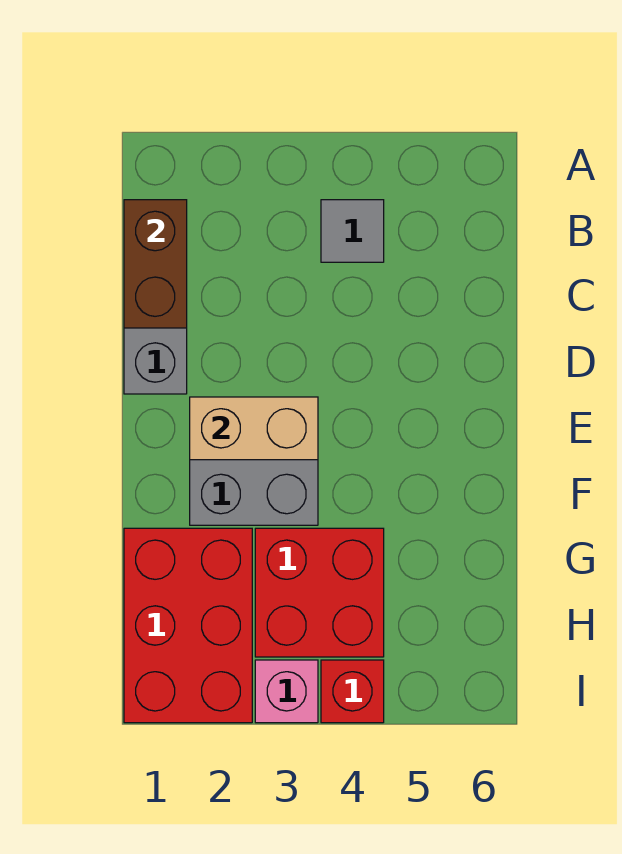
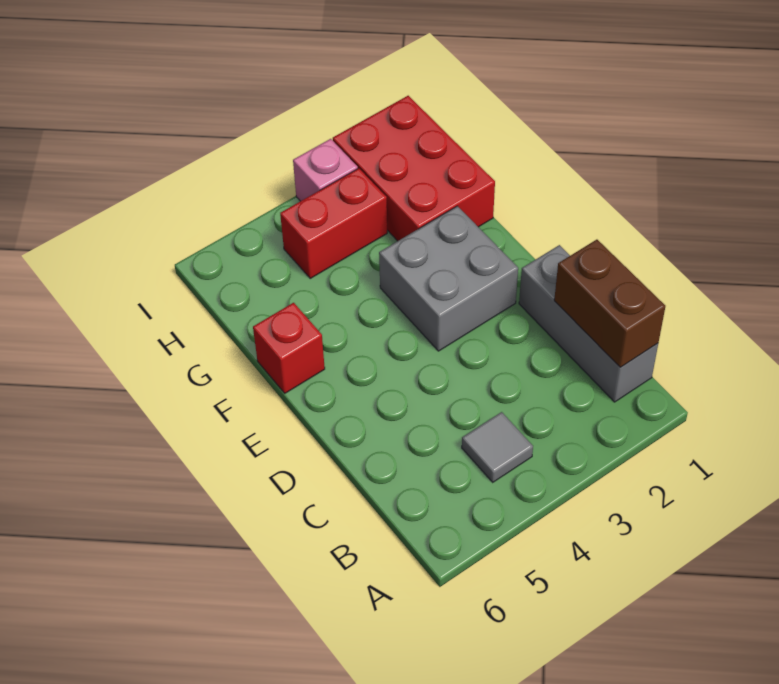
tan brick E2:E3 level 2 -> none
red brick G3:H4 level 1 -> red brick H3:H4 level 1
red brick I4 level 1 -> red brick F6 level 1

